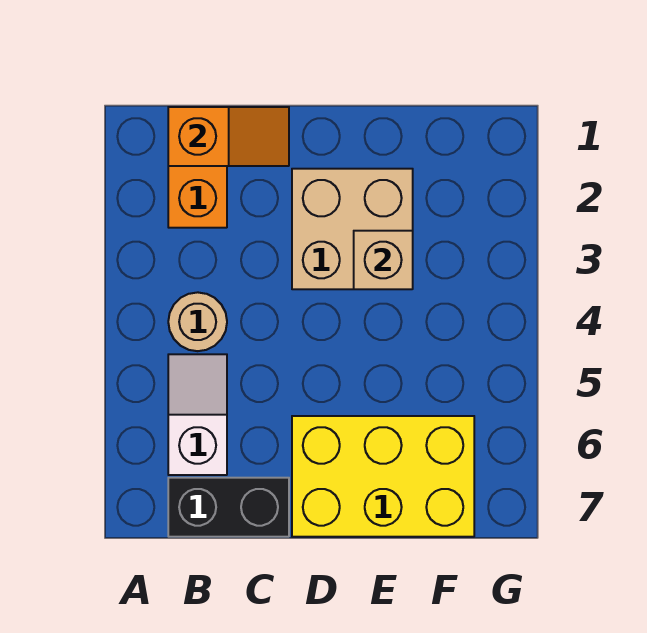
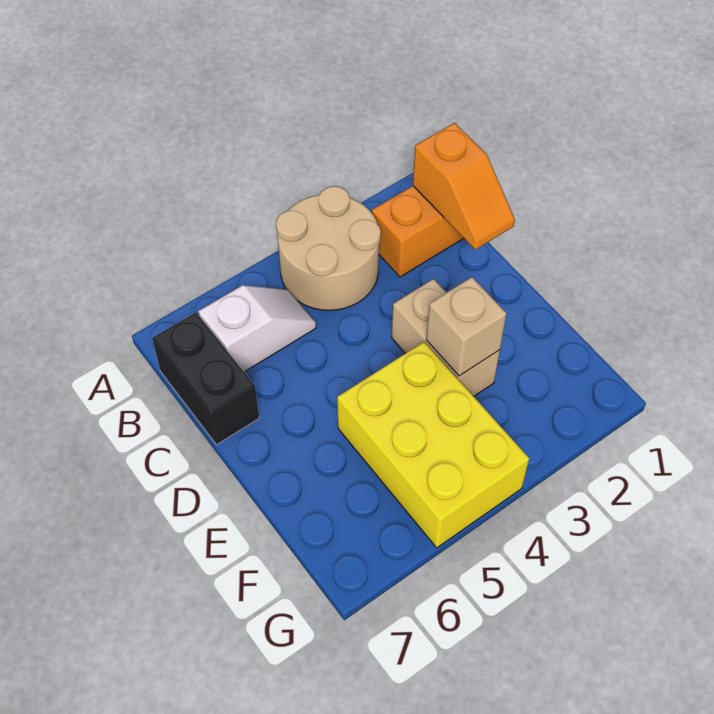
tan round brick B4 level 1 -> tan round brick A3:B4 level 1
tan brick D2:E3 level 1 -> tan brick D3:E3 level 1
yellow brick D6:F7 level 1 -> yellow brick E4:G5 level 1

